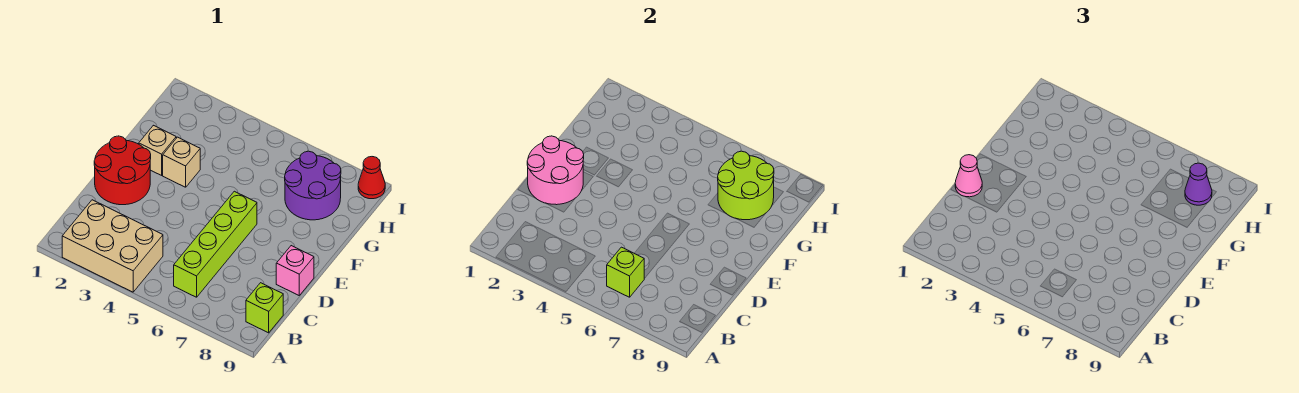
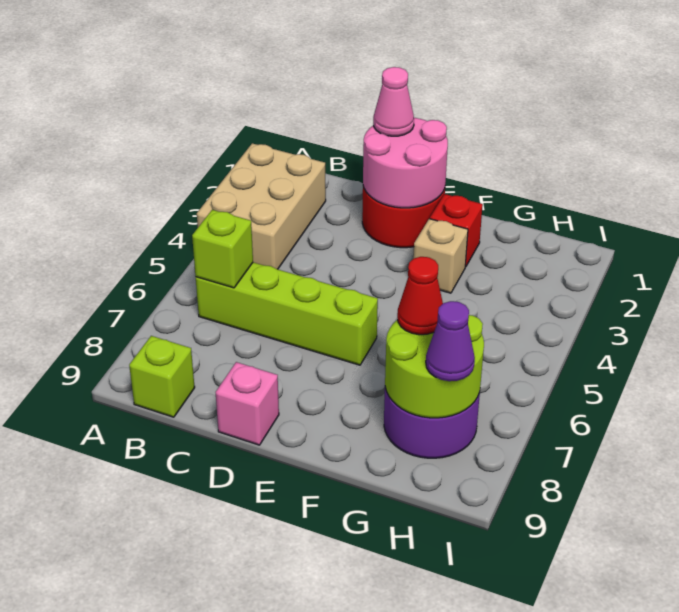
tan brick F2 level 1 -> red brick F2 level 1
red cone I9 level 1 -> red cone G7 level 3

